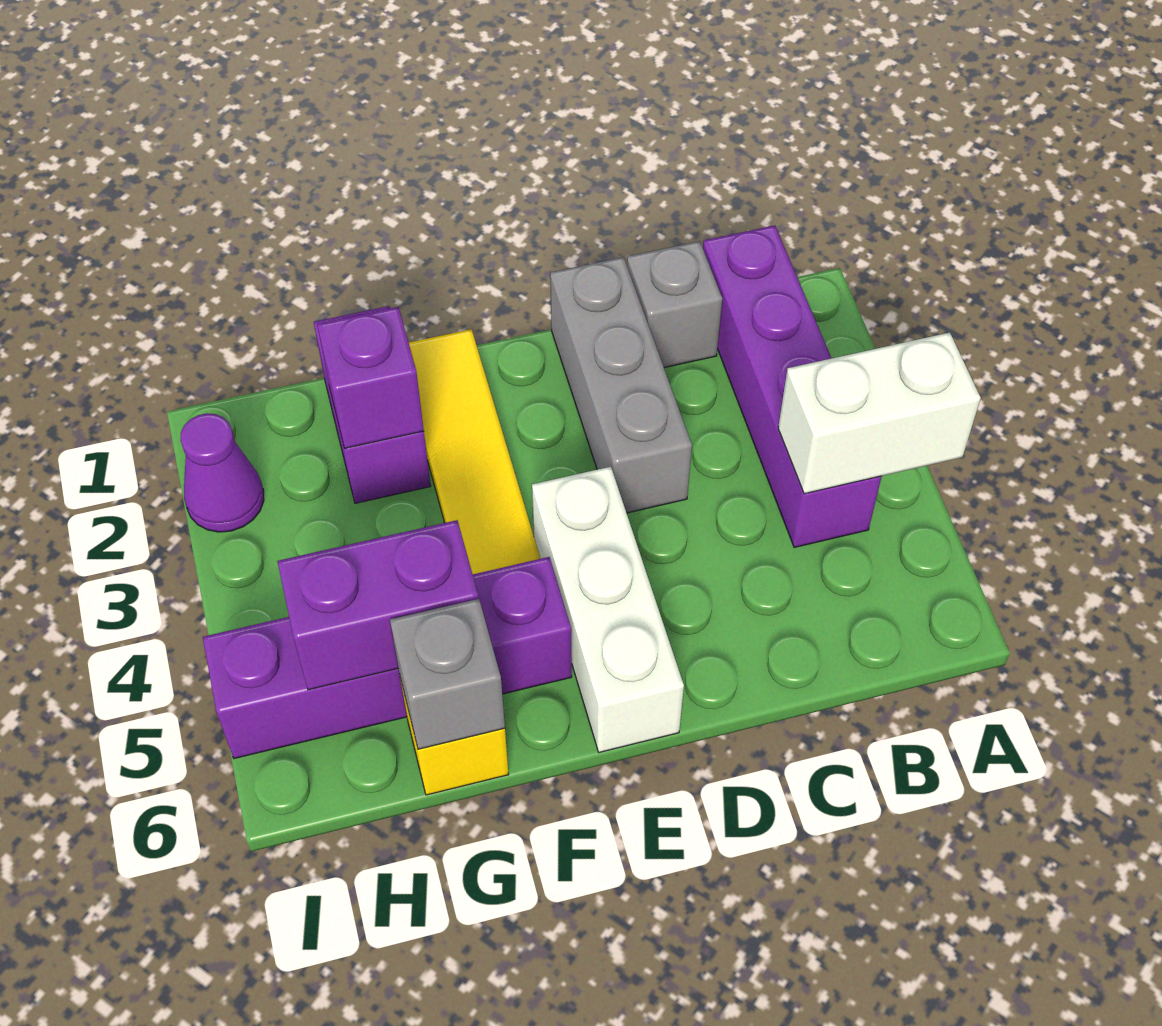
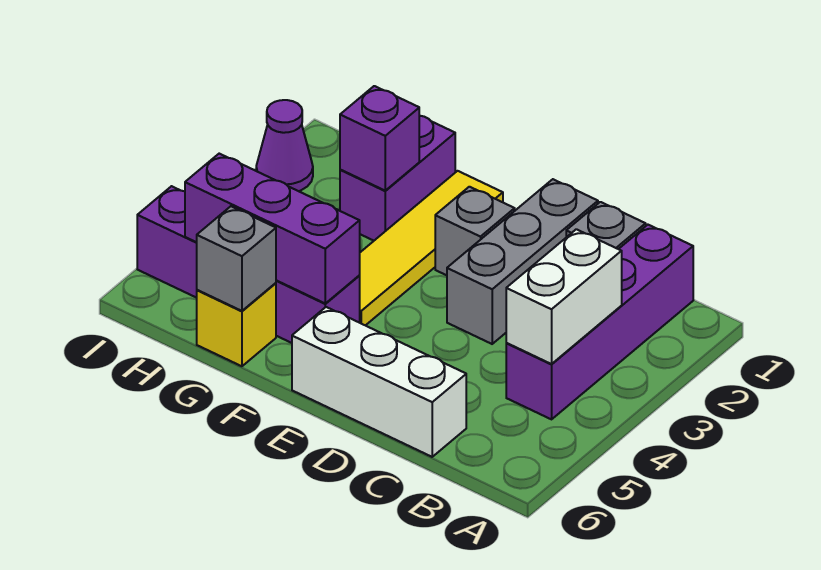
white brick A4:B4 level 2 -> white brick B3:B4 level 2
none -> grey brick E2 level 1
white brick E4:E6 level 1 -> white brick C6:E6 level 1
purple brick G5:H5 level 2 -> purple brick F5:H5 level 2

